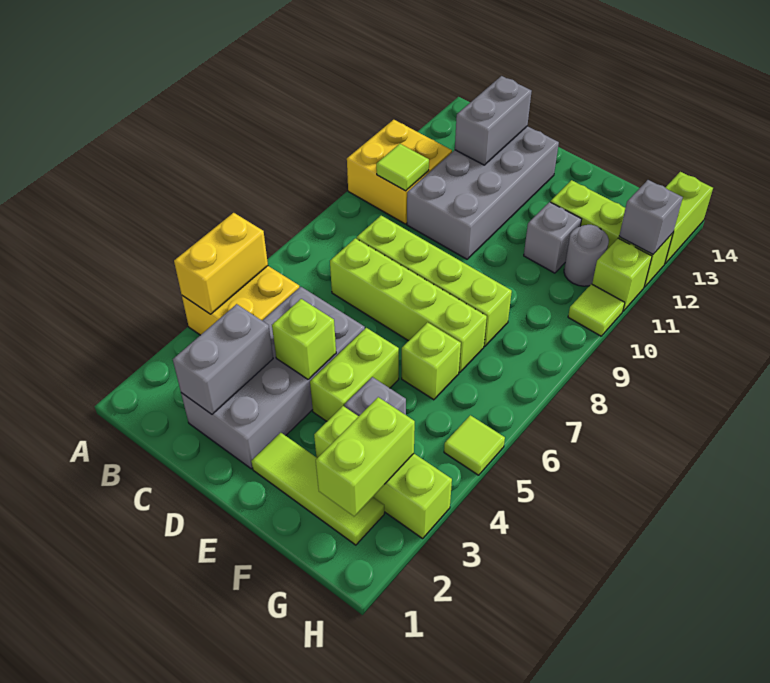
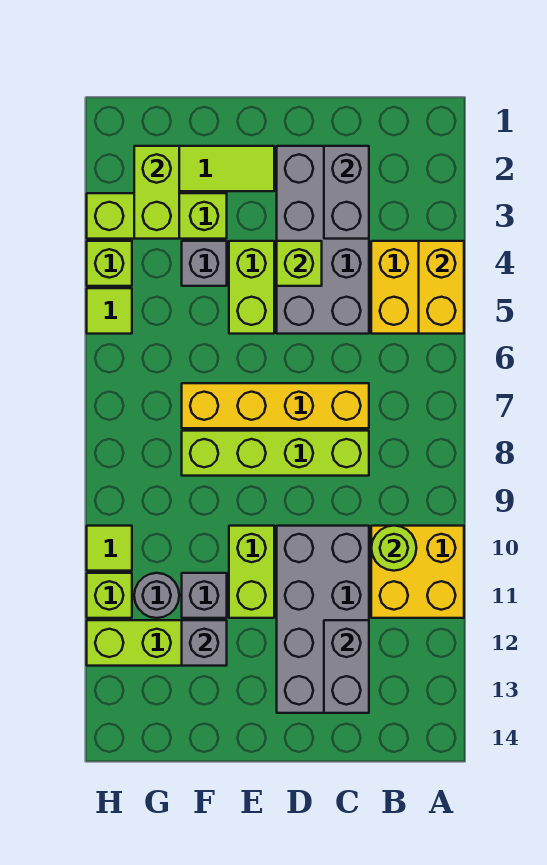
lime tile B10 level 2 -> lime round brick B10 level 2
lime brick C7:F7 level 1 -> yellow brick C7:F7 level 1
lime brick F6 level 1 -> lime brick H4 level 1
grey brick H12 level 2 -> grey brick F12 level 2
lime brick H13:H14 level 1 -> lime brick E10:E11 level 1

